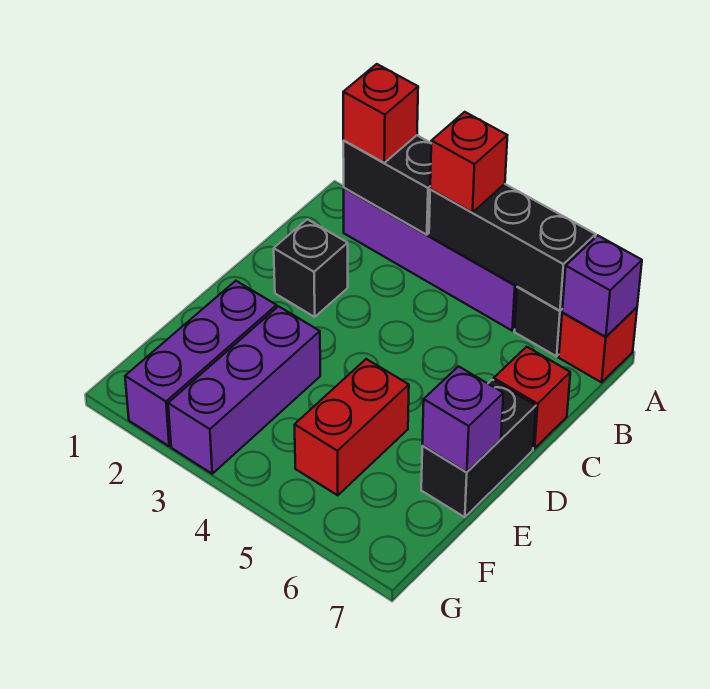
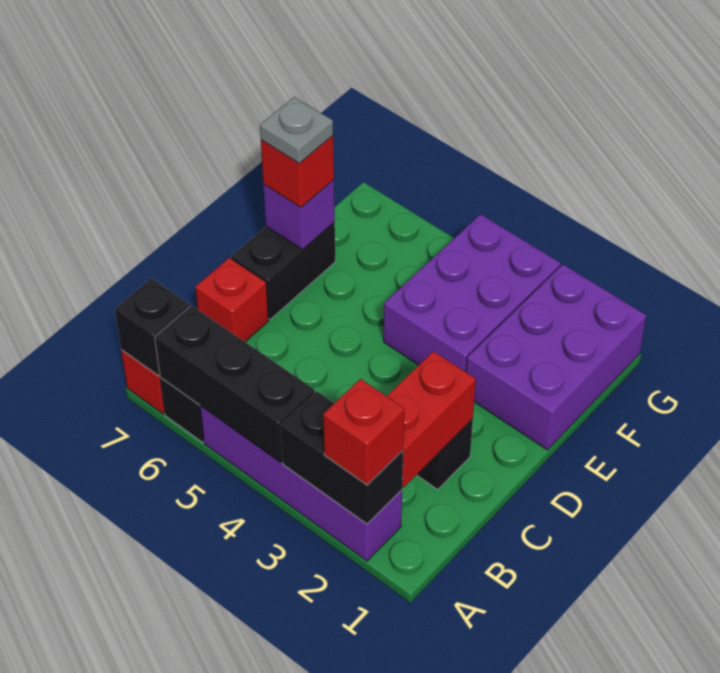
red brick A4 level 3 -> red brick E7 level 3
purple brick A7 level 2 -> black brick A7 level 2
purple brick E2:G2 level 1 -> purple brick E1:G2 level 1
purple brick E3:G3 level 1 -> purple brick E3:G4 level 1
red brick E5:F5 level 1 -> red brick B2:C2 level 2
none -> grey plate E7 level 4

